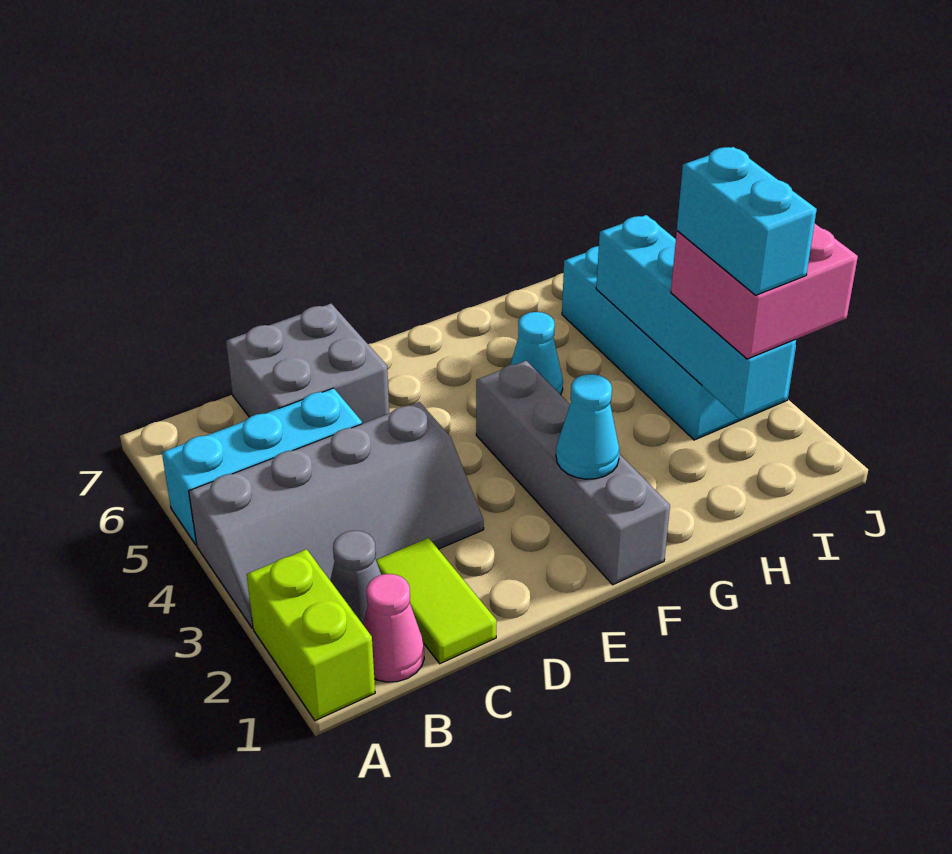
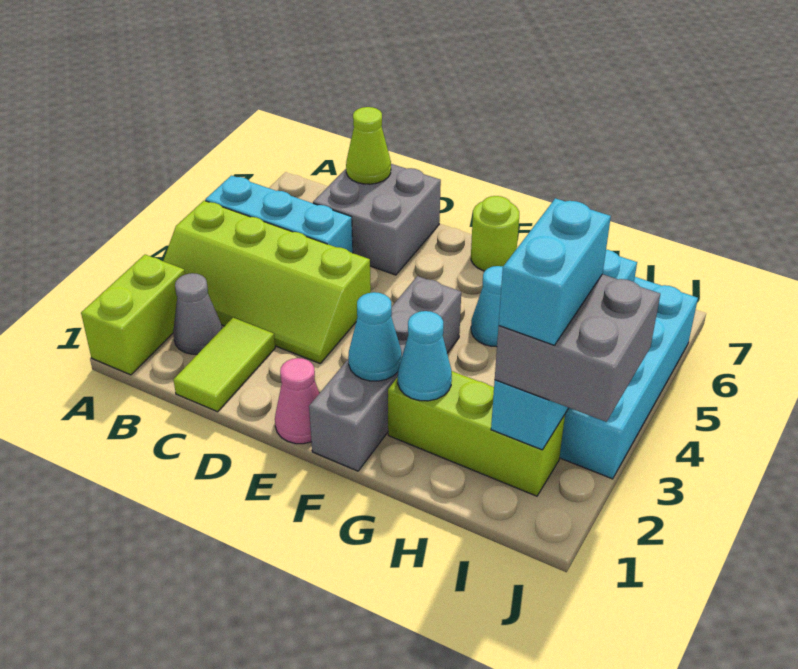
grey slope A3:D4 level 1 top 4 -> lime slope A3:D4 level 1 top 4
pink cone B1 level 1 -> pink cone E1 level 1
none -> lime cone C7 level 2
none -> lime round brick F7 level 1
none -> lime brick G2:I2 level 1
none -> cyan cone G2 level 2
pink brick I2:J3 level 3 -> grey brick I2:J3 level 3

